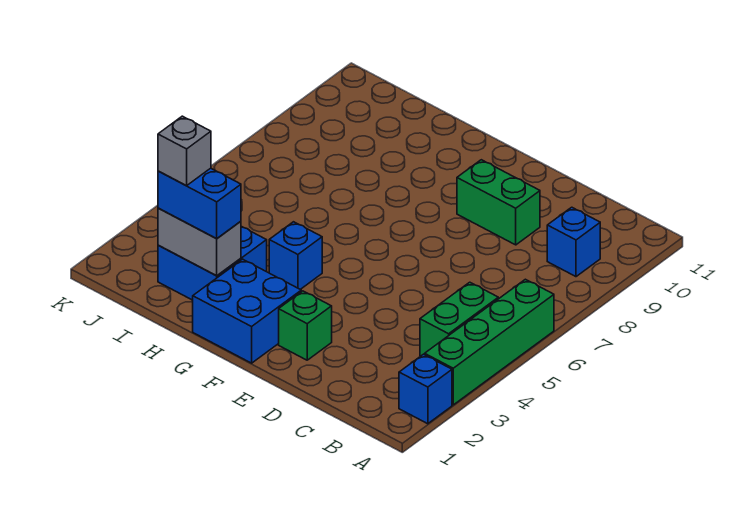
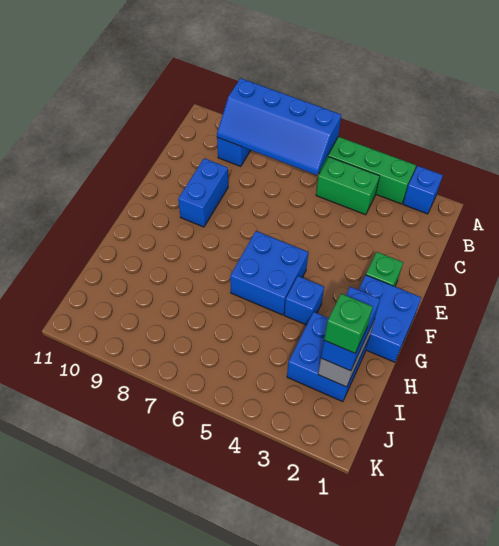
none -> blue slope A6:B9 level 2 top A
green brick D9:E9 level 1 -> blue brick D9:E9 level 1
none -> blue brick F5:G6 level 1
grey brick I2 level 4 -> green brick I2 level 4

